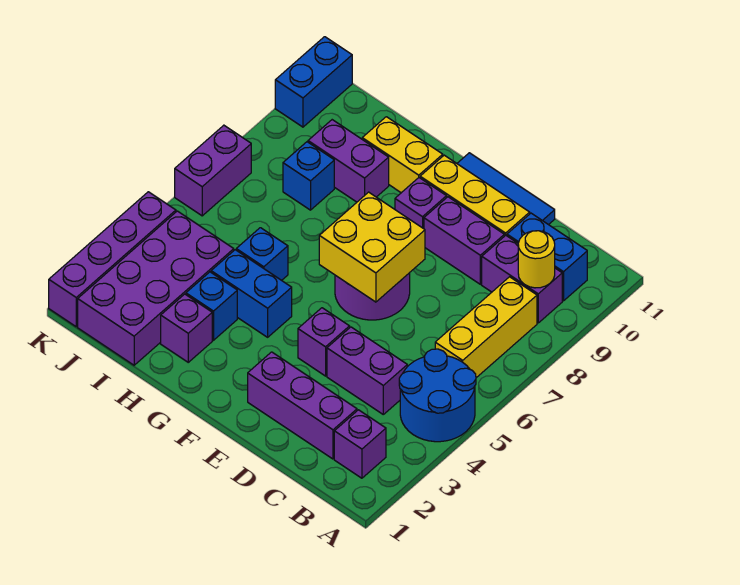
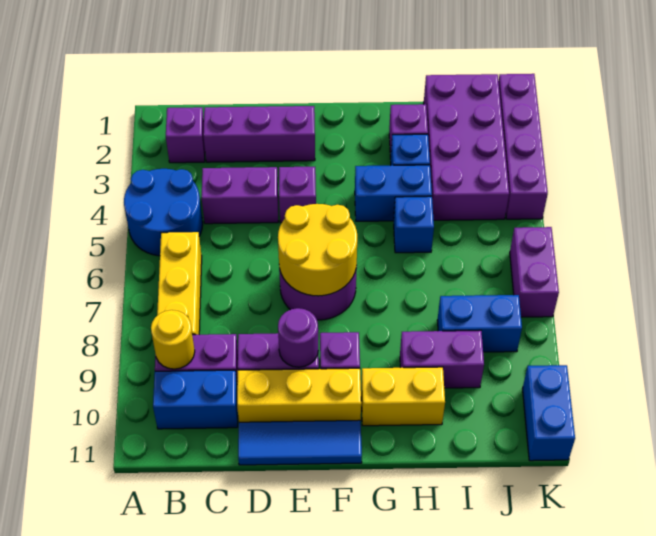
yellow brick E6:F7 level 2 -> yellow round brick E6:F7 level 2
none -> purple round brick E9 level 2
blue brick I8 level 1 -> blue brick I8:J8 level 1

